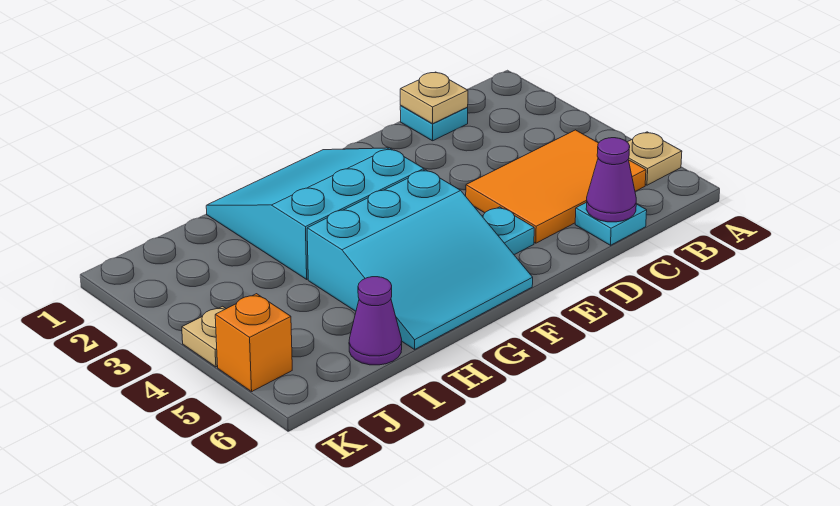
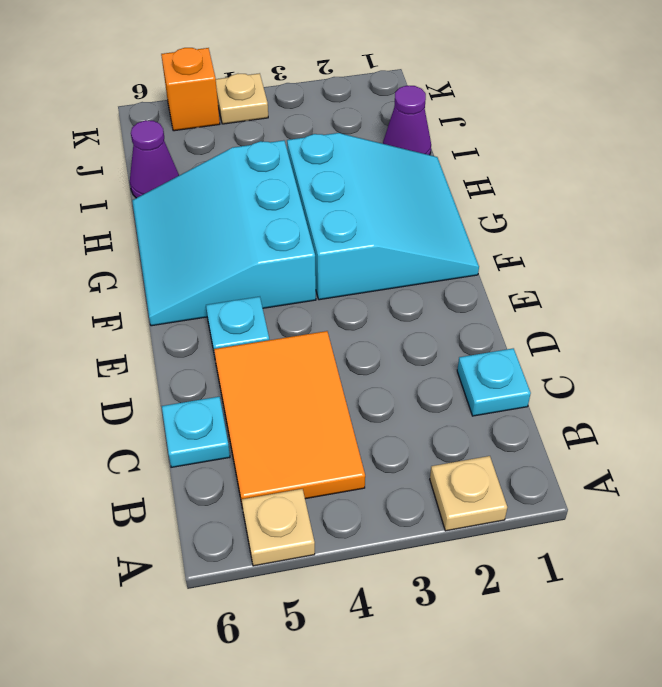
tan plate C1 level 2 -> tan plate A2 level 1
purple cone C6 level 2 -> purple cone I1 level 1

